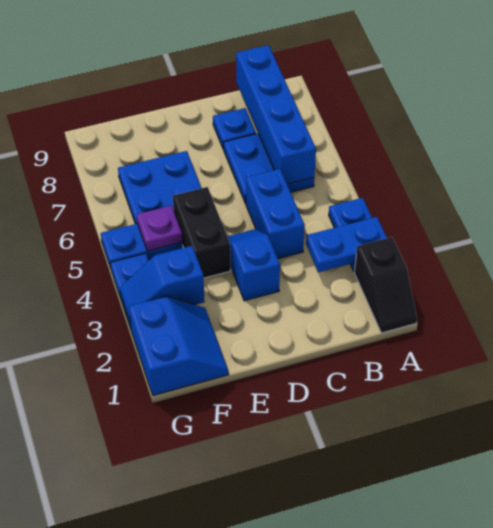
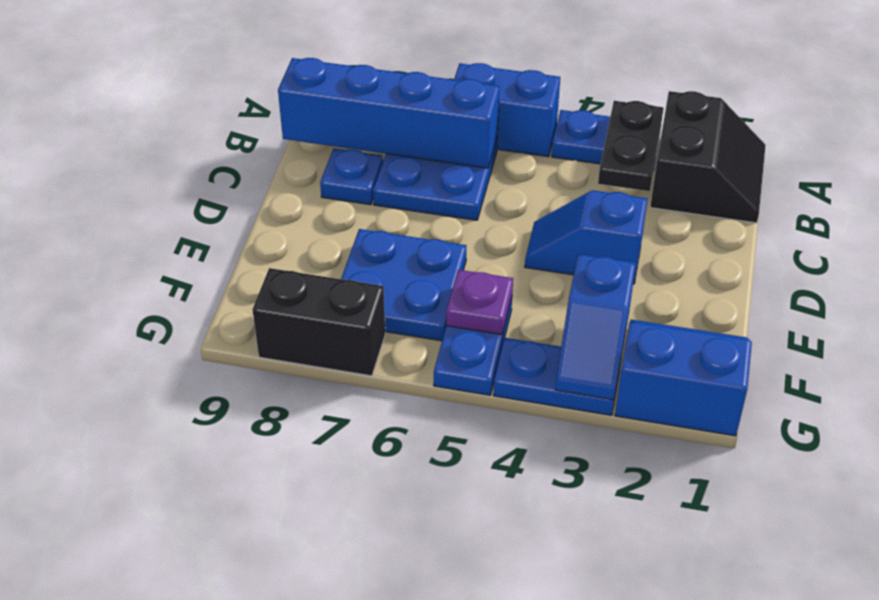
black slope A1:A2 level 1 top 2 -> black slope A1:B2 level 1 top 2
blue plate A3:B3 level 2 -> black plate A3:B3 level 2
blue brick C4:C5 level 1 -> blue brick A5:A6 level 1
black brick E4:E5 level 1 -> black brick G7:G8 level 1

